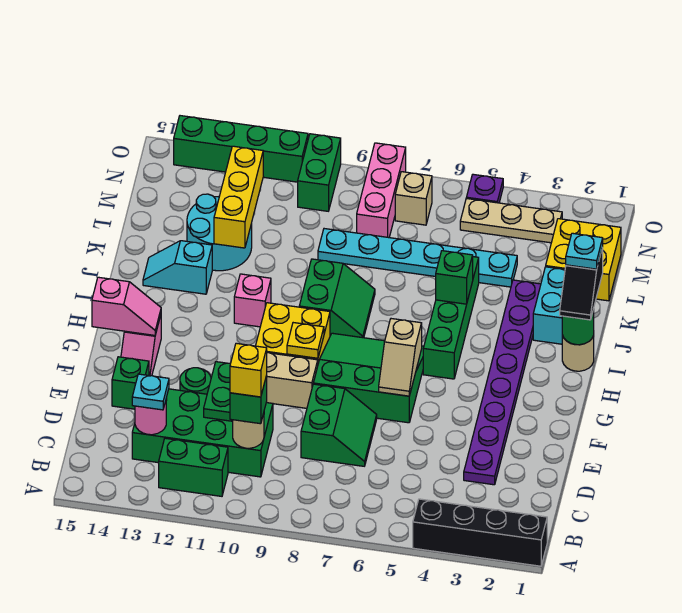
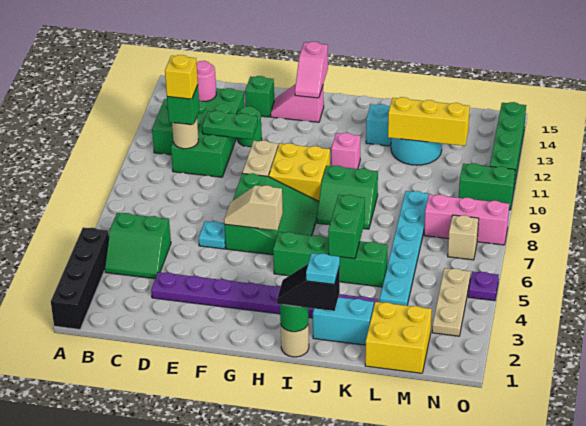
cyan plate C13 level 3 -> cyan plate E6 level 1
green slope D7:E8 level 1 top 8 -> green slope B4:C5 level 1 top 5
yellow plate G9 level 2 -> none
green brick J5 level 2 -> green brick J5:J6 level 2

